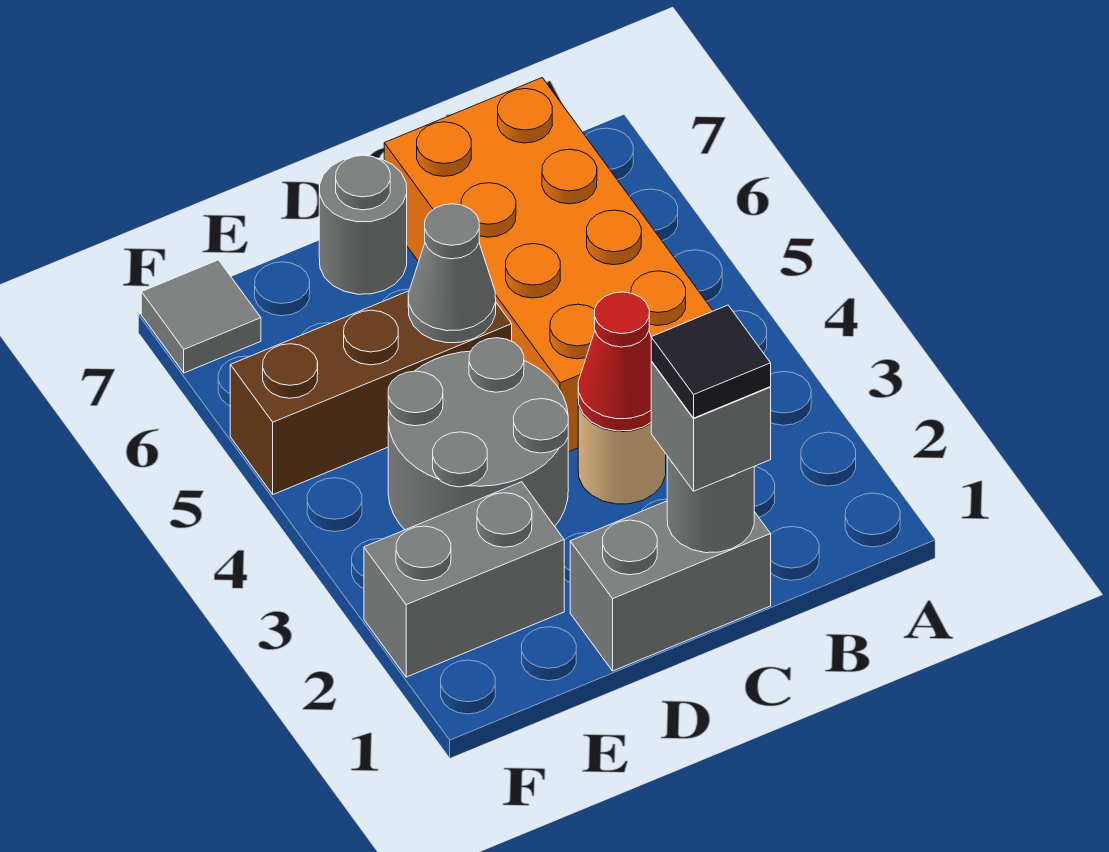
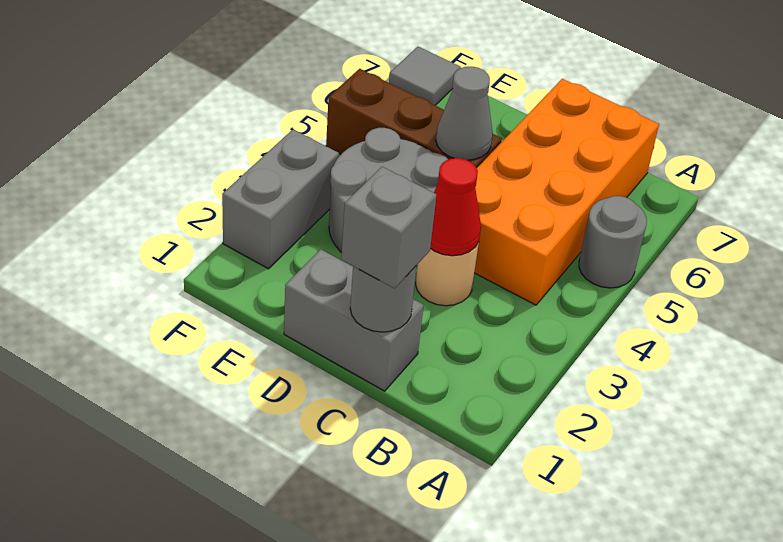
black tile C1 level 4 -> none
grey round brick D7 level 1 -> grey round brick A5 level 1
grey brick E2:F2 level 1 -> grey brick F2:F3 level 1

